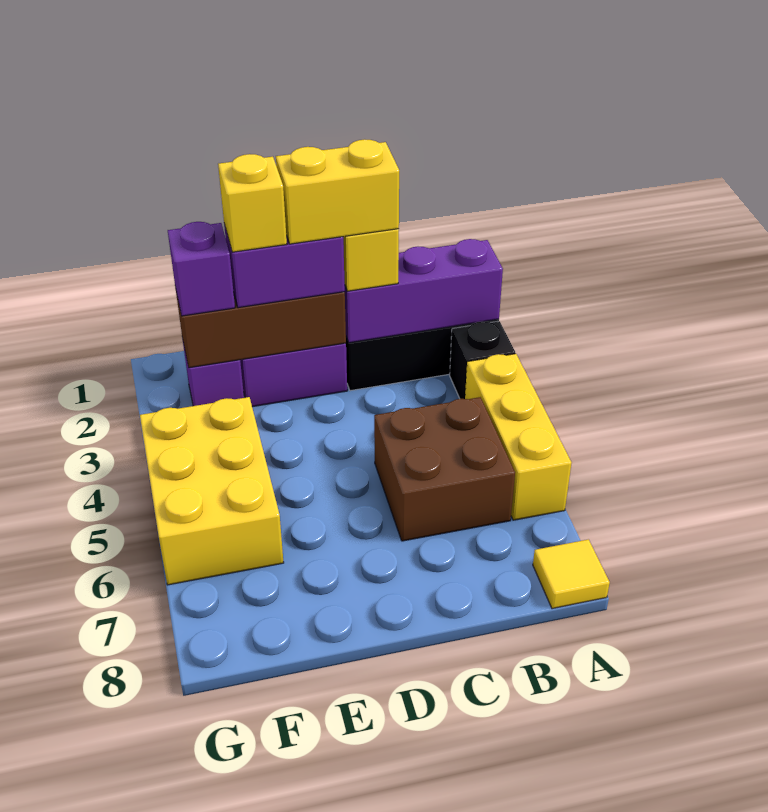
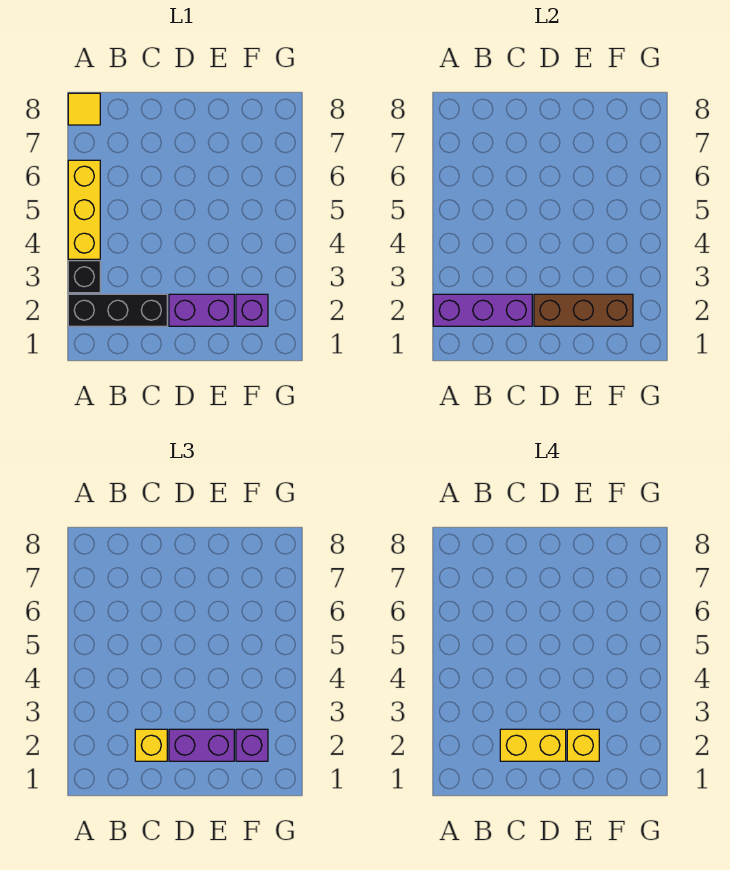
brown brick B5:C6 level 1 -> none
yellow brick F4:G6 level 1 -> none

